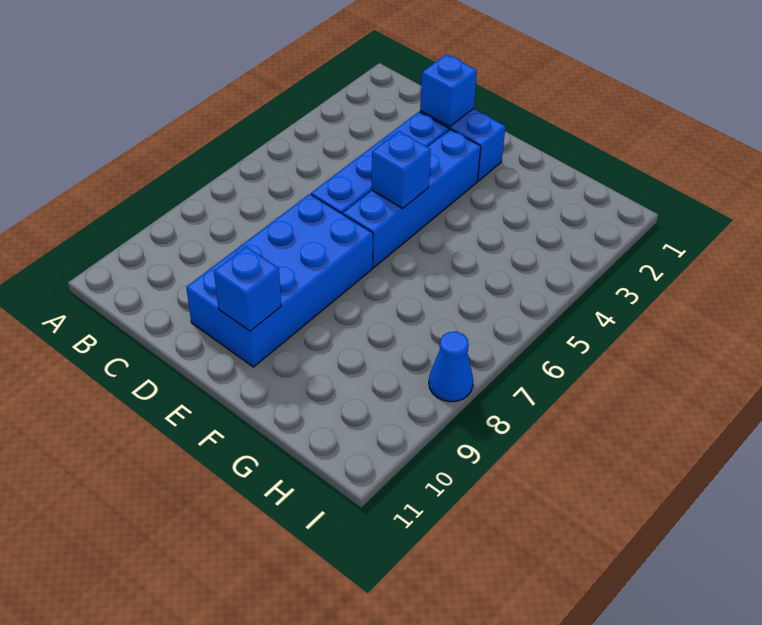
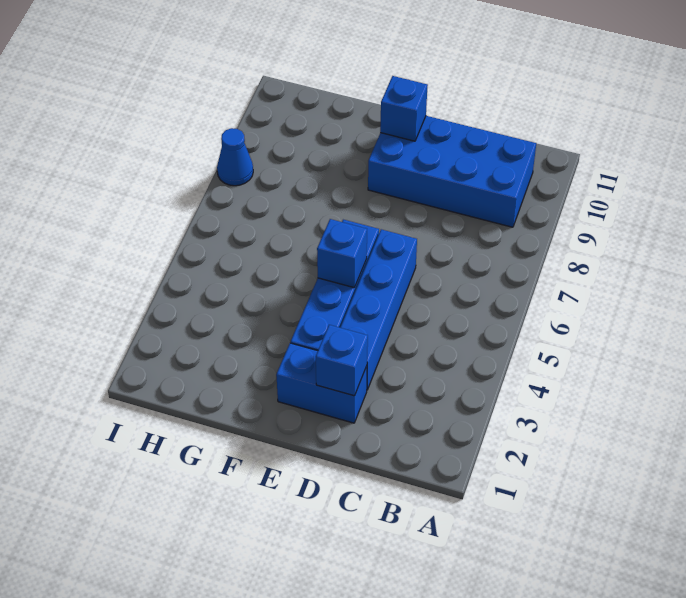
blue brick D7:E10 level 1 -> blue brick B9:E10 level 1

